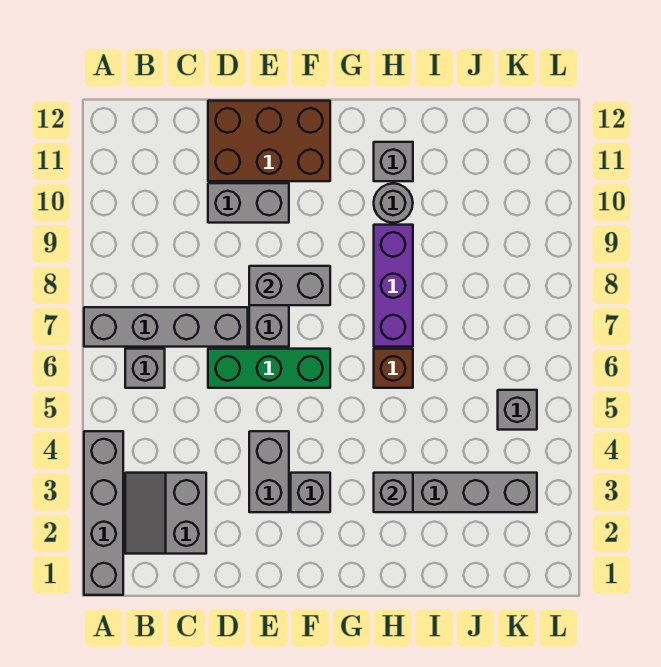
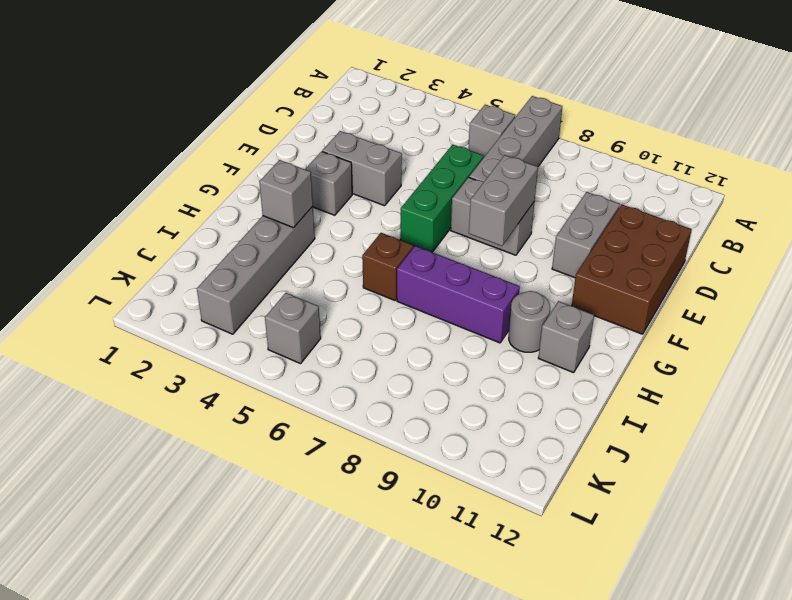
grey brick A1:A4 level 1 -> none
grey slope B2:C3 level 1 top C -> none

